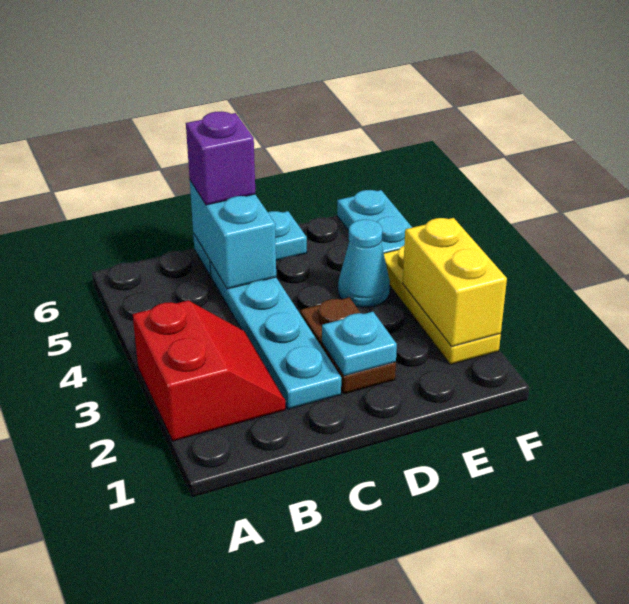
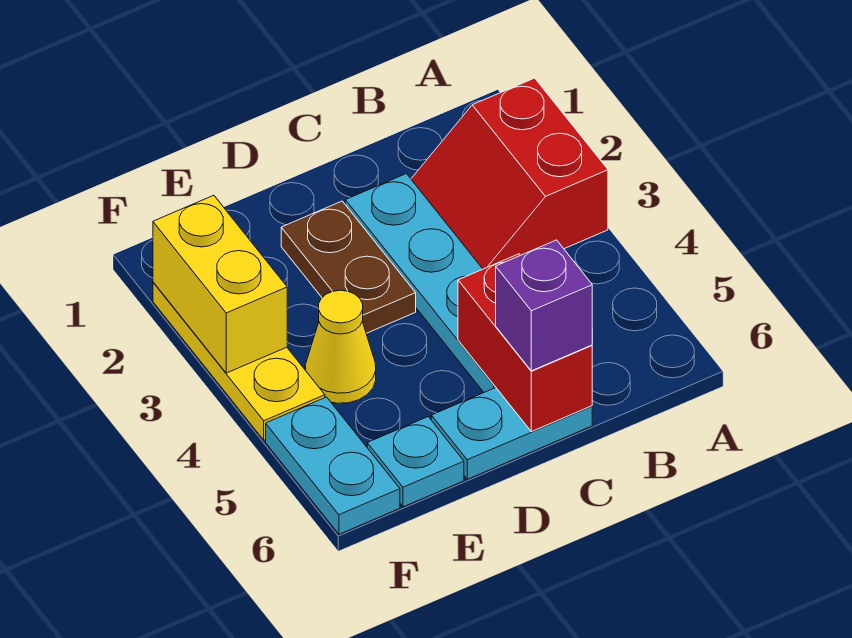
cyan brick C5:C6 level 2 -> red brick C5:C6 level 2
cyan plate D2 level 2 -> cyan plate E6 level 1
cyan cone E4 level 1 -> yellow cone E4 level 1

